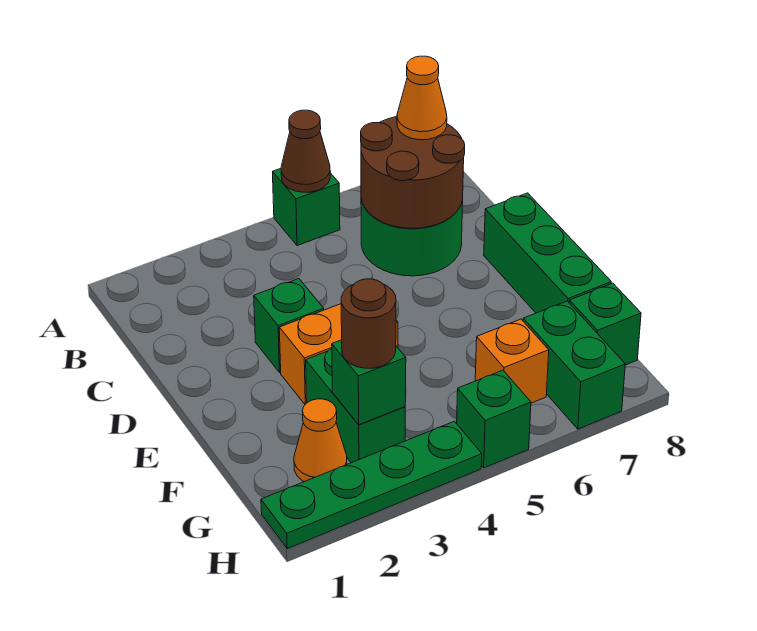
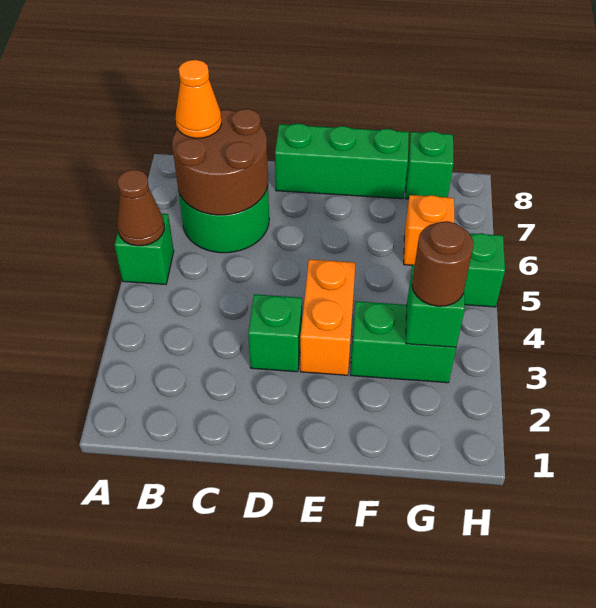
orange cone G2 level 1 -> none
green brick G7:H7 level 1 -> none
green plate H1:H4 level 1 -> none

